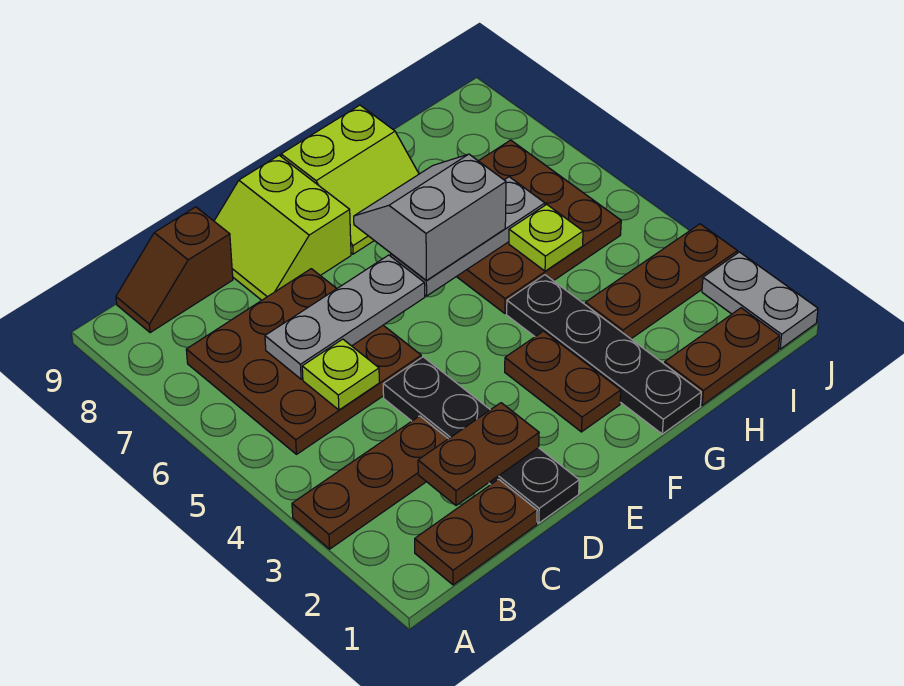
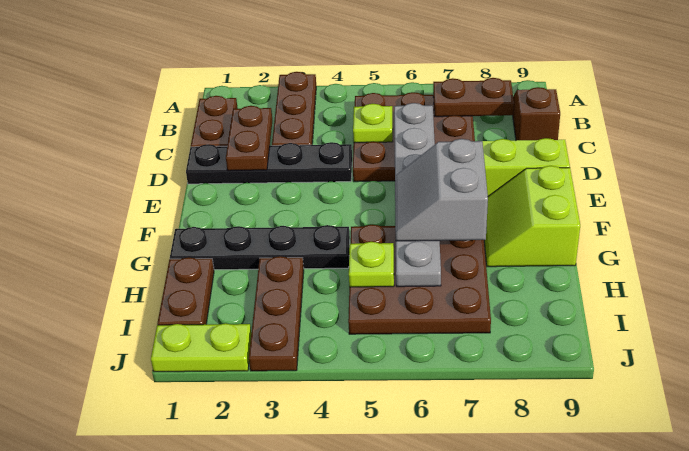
brown plate F2:F3 level 1 -> brown plate B7:B8 level 2
grey slope F6:G7 level 3 top 6 -> grey slope F6:G7 level 3 top 7
grey plate J1:J2 level 1 -> lime plate J1:J2 level 1

